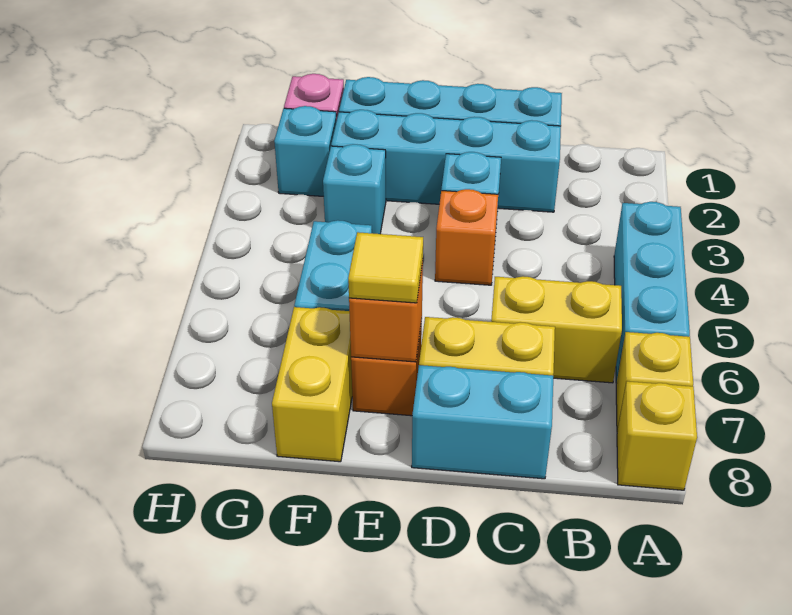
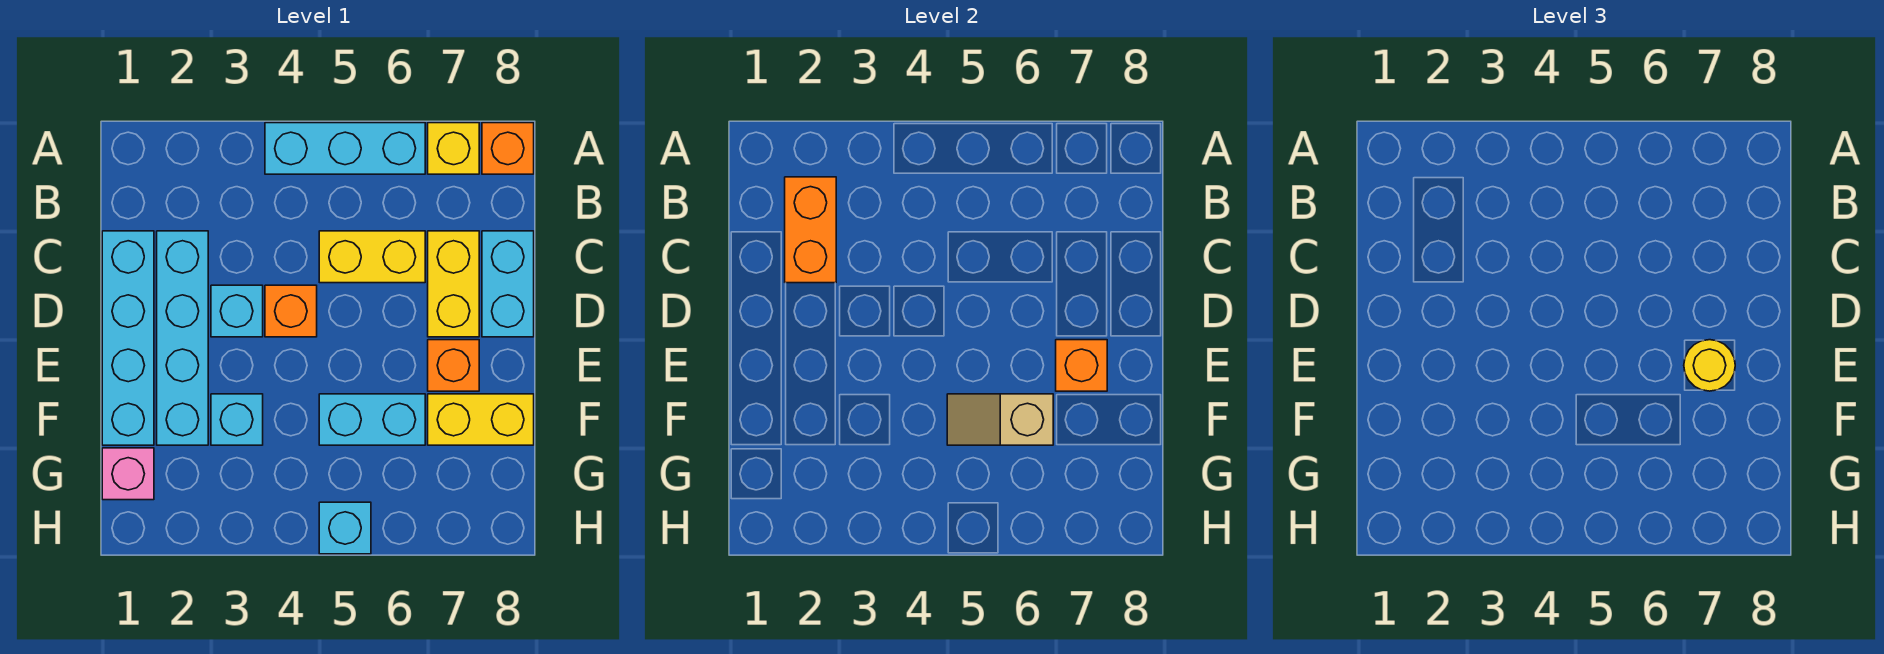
yellow brick A8 level 1 -> orange brick A8 level 1
none -> orange brick B2:C2 level 2
yellow brick B6:C6 level 1 -> yellow brick C5:C6 level 1
yellow tile E7 level 3 -> yellow round brick E7 level 3
none -> tan slope F5:F6 level 2 top 6
cyan brick G2 level 1 -> cyan brick H5 level 1

